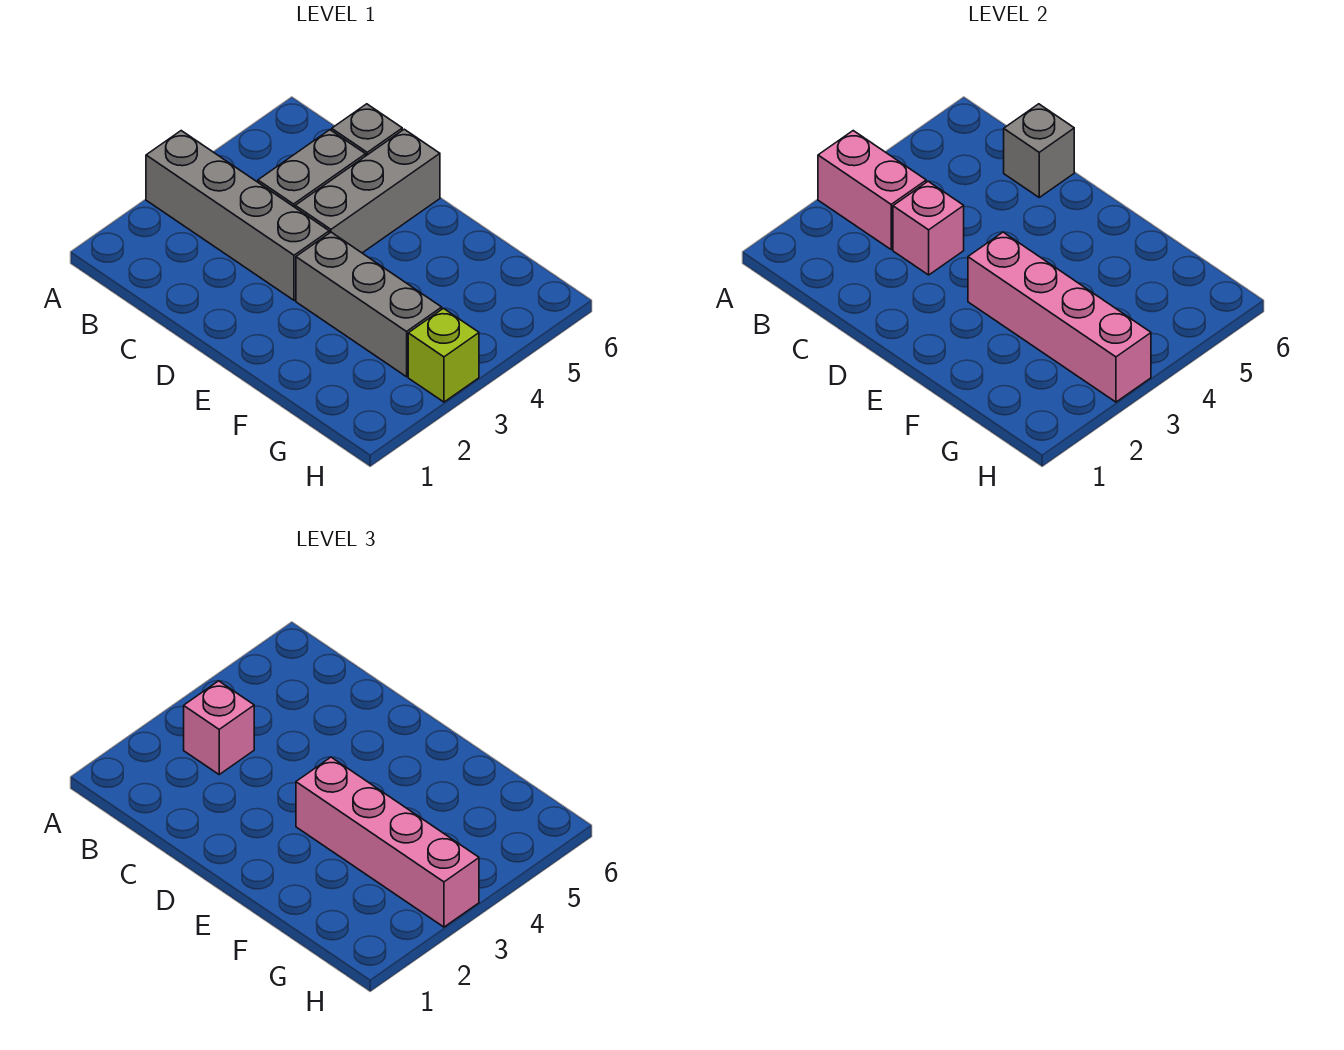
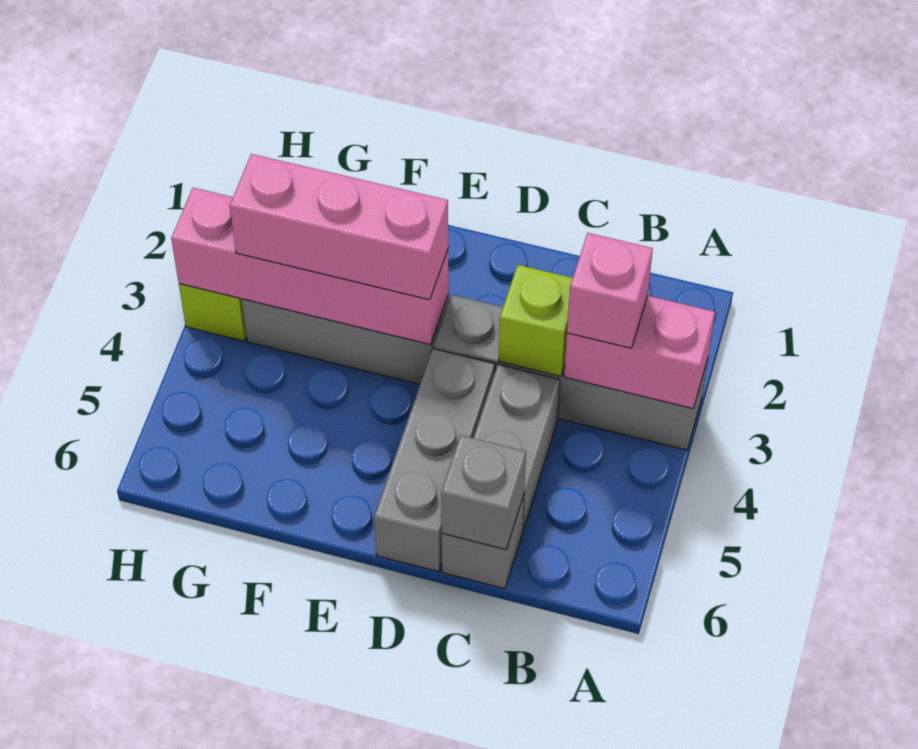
pink brick C3 level 2 -> lime brick C3 level 2
pink brick E3:H3 level 3 -> pink brick E3:G3 level 3

